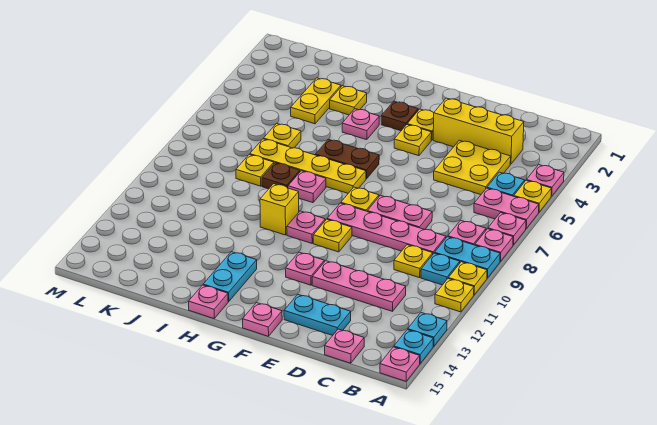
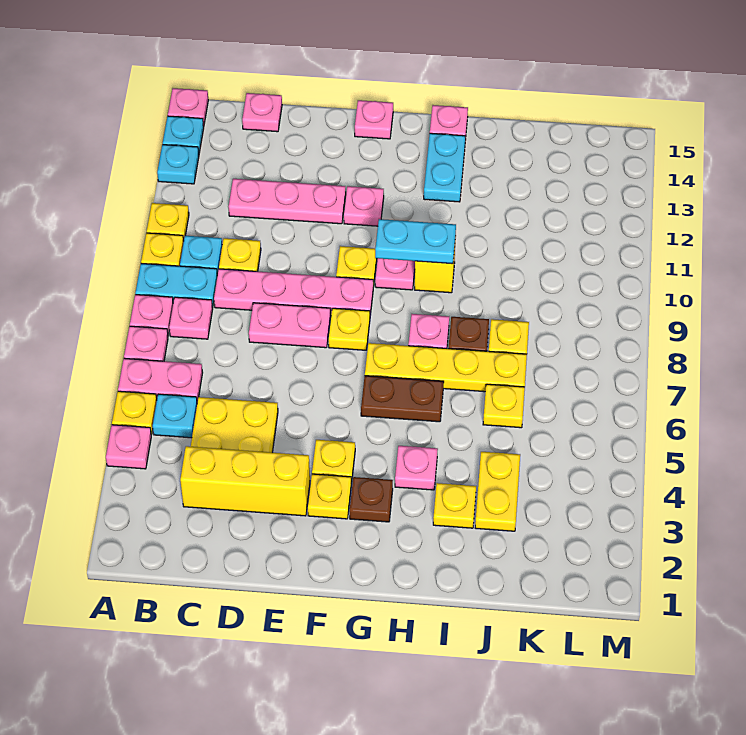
cyan plate D14:E14 level 1 -> cyan plate G10:H10 level 2

